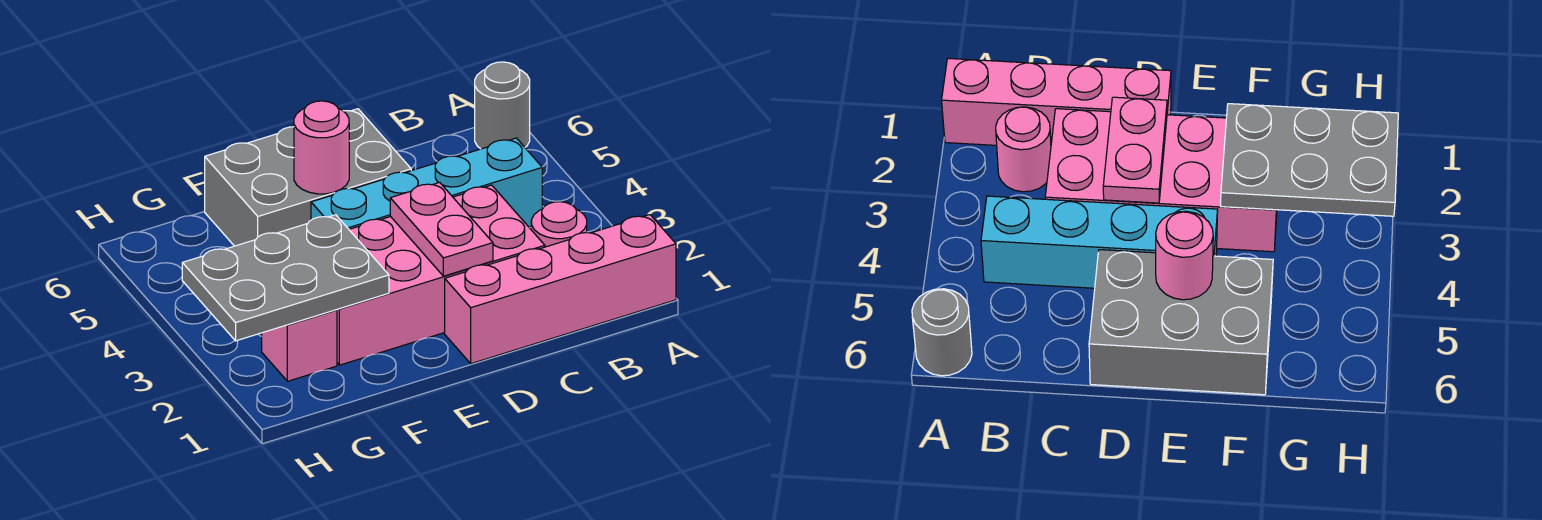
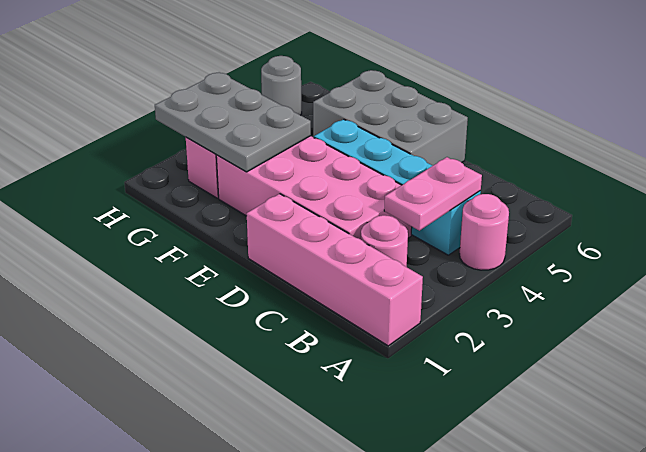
grey round brick A6 level 1 -> grey round brick H5 level 1
pink plate D2:D3 level 2 -> pink plate B3:B4 level 2
pink round brick E5 level 2 -> pink round brick A4 level 1

